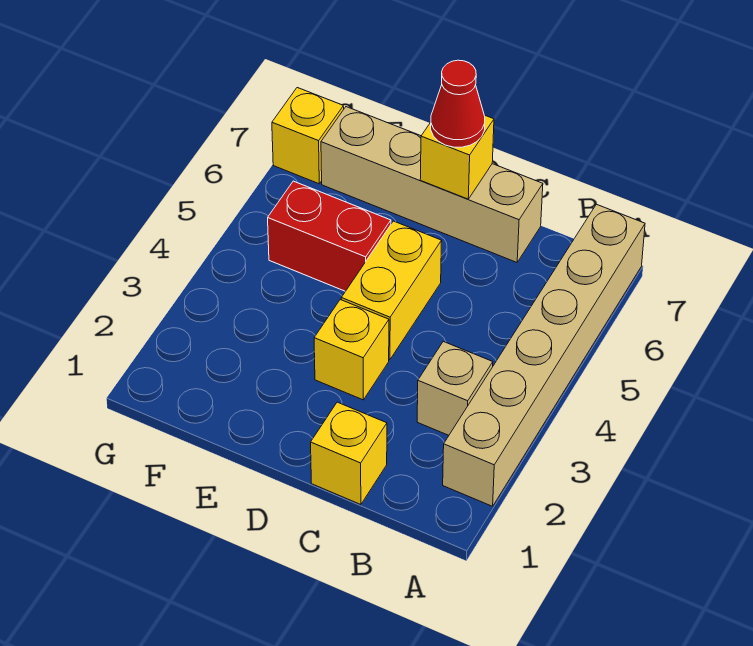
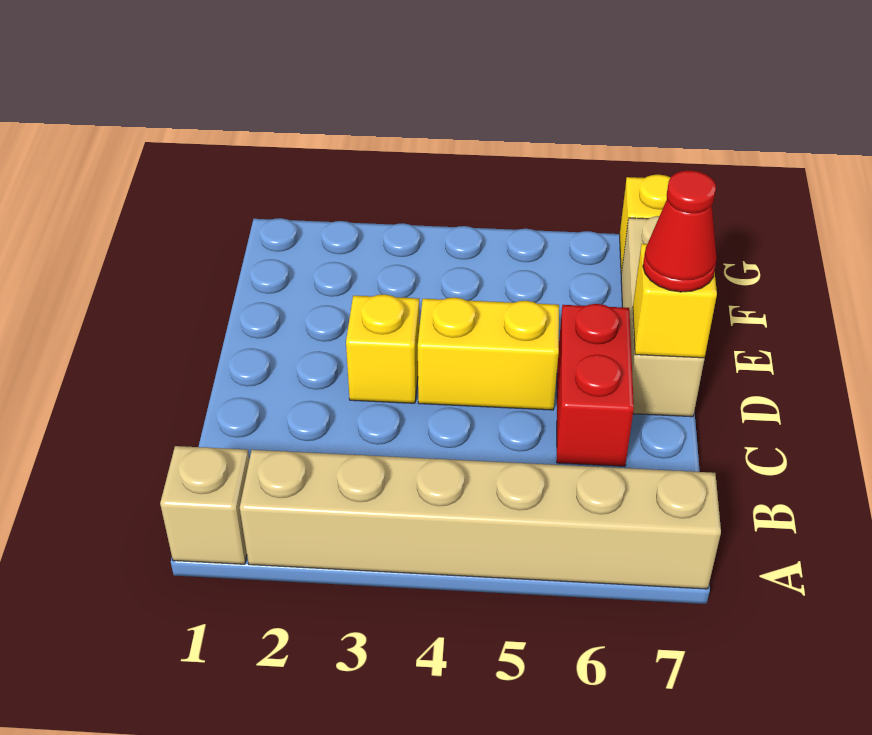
tan brick B3 level 1 -> tan brick A1 level 1
yellow brick C1 level 1 -> none
tan brick C7:F7 level 1 -> tan brick D7:F7 level 1
red brick E5:F5 level 1 -> red brick C6:D6 level 1

